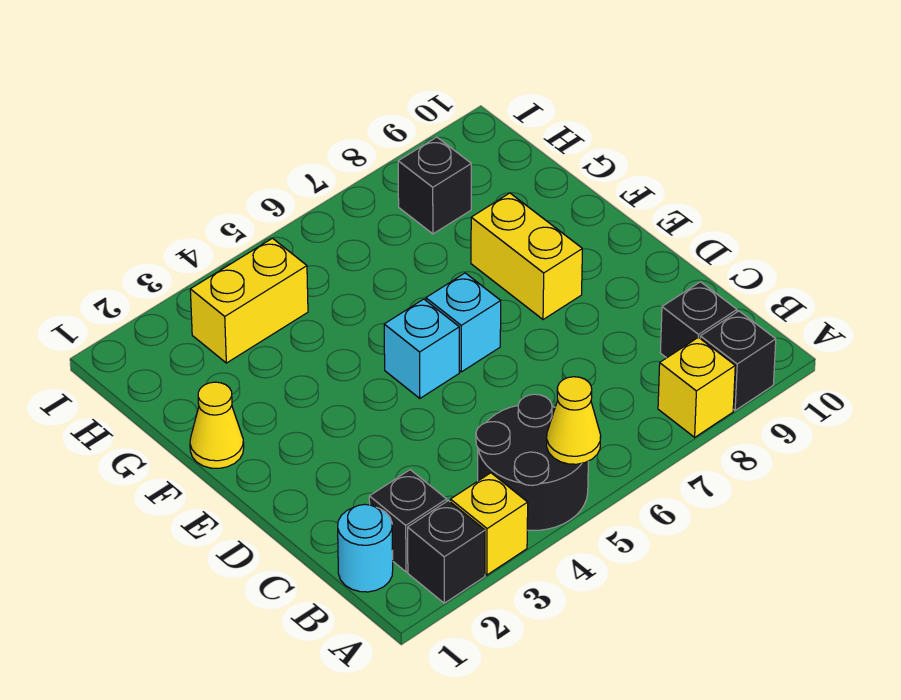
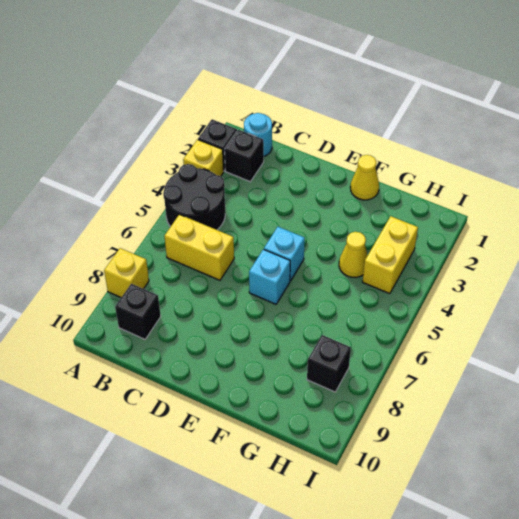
yellow cone A5 level 2 -> yellow cone G4 level 1
black brick A9 level 1 -> none
yellow brick E8:F8 level 1 -> yellow brick B6:C6 level 1

